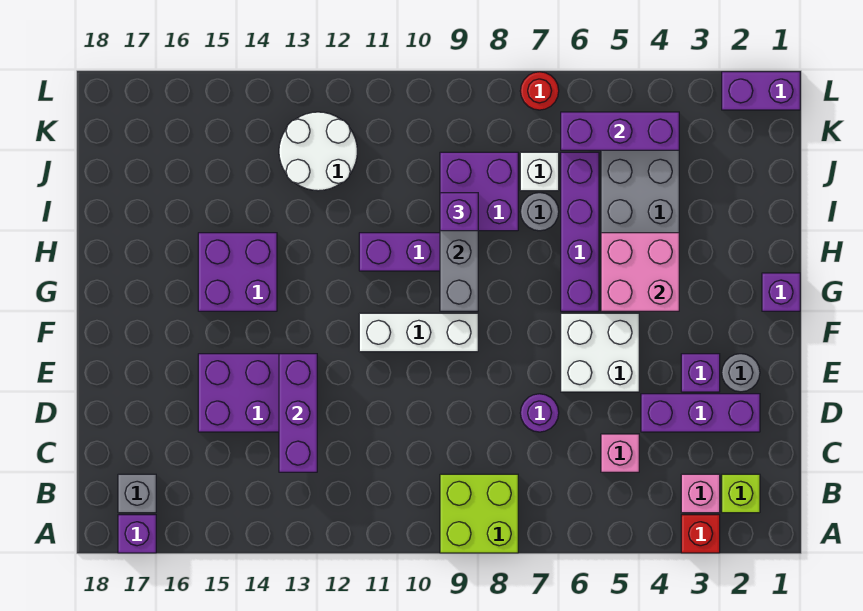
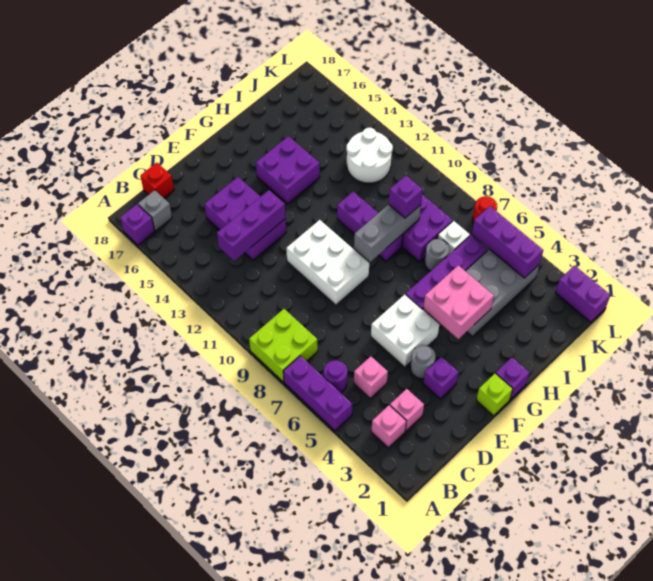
red brick A3 level 1 -> red brick C18 level 1
lime brick B2 level 1 -> lime brick F1 level 1
none -> pink brick C3 level 1
purple brick D2:D4 level 1 -> purple brick A5:A7 level 1
purple round brick D7 level 1 -> purple round brick B6 level 1
grey round brick E2 level 1 -> grey round brick E4 level 1
white brick F9:F11 level 1 -> white brick E9:F11 level 1

